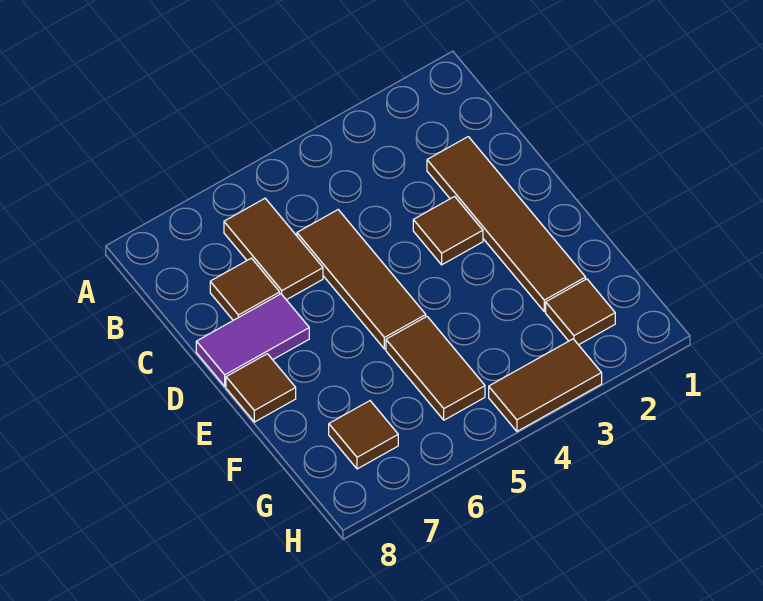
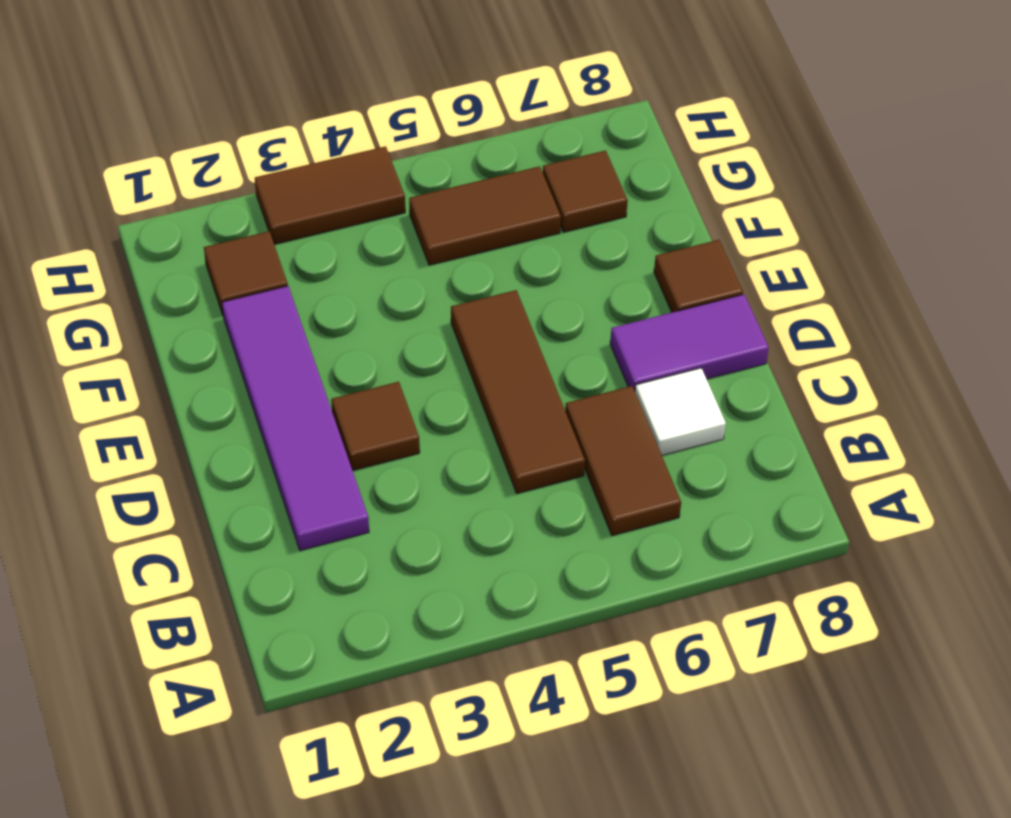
brown tile C2:F2 level 1 -> purple tile C2:F2 level 1
brown tile C7 level 1 -> white tile C7 level 1
brown tile F5:G5 level 1 -> brown tile G5:G6 level 1

